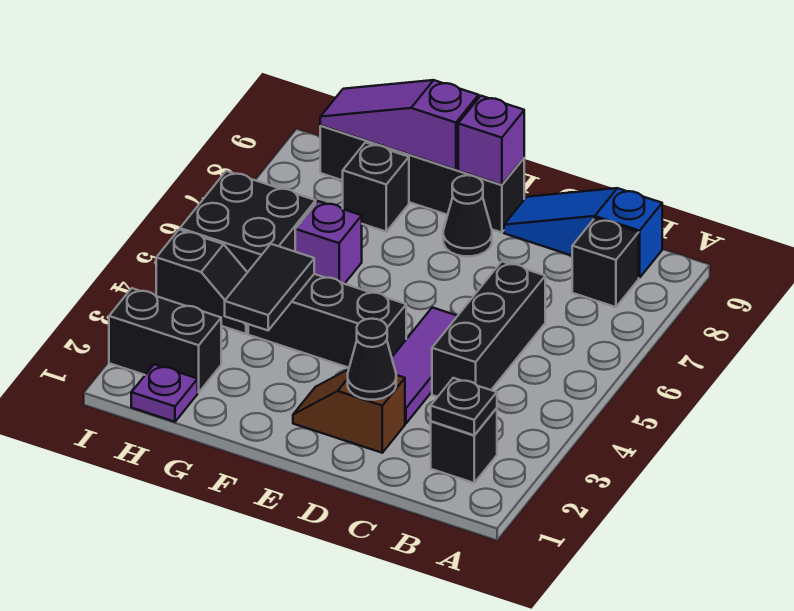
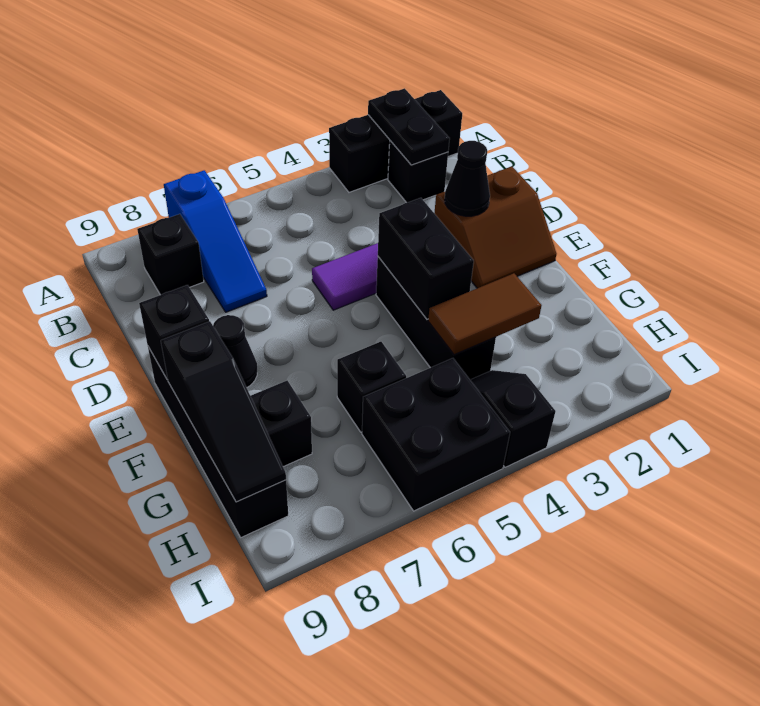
black plate B2 level 2 -> black plate A2:B2 level 2
blue slope B9:D9 level 1 top B -> blue slope A7:C7 level 1 top A
black brick C4:C6 level 1 -> black brick A1:A3 level 1
brown slope D2:E2 level 1 top D -> brown slope D1:E2 level 1 top D
purple brick E9 level 2 -> black brick E9 level 2
purple slope F9:H9 level 2 top F -> black slope F9:H9 level 2 top F
black tile G3:G4 level 2 -> brown tile G3:G4 level 2
purple brick G6 level 1 -> black brick G6 level 1
purple plate H1 level 1 -> none
black brick H2:I2 level 1 -> black brick E4:F4 level 2

